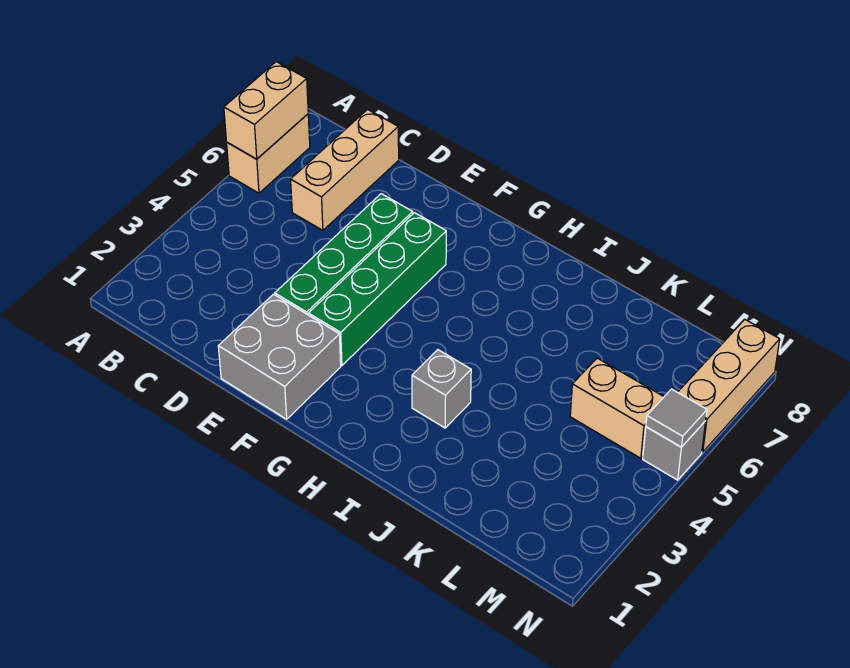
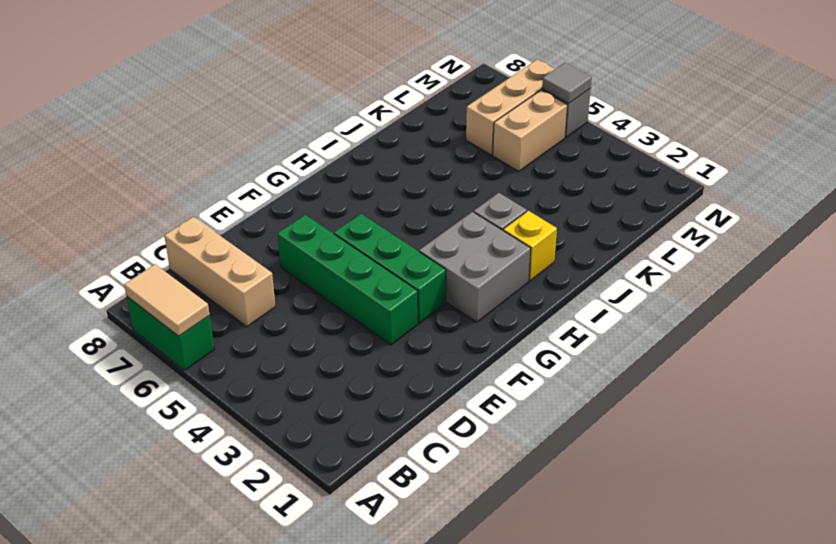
tan brick A6:A7 level 1 -> green brick A6:A7 level 1
tan brick A6:A7 level 2 -> tan tile A6:A7 level 2
grey brick E1:F2 level 1 -> grey brick G2:H3 level 1
green brick F3:F6 level 1 -> green brick F3:F5 level 1
none -> yellow brick I2 level 1
tan brick N6:N8 level 1 -> tan brick L6:N6 level 1

